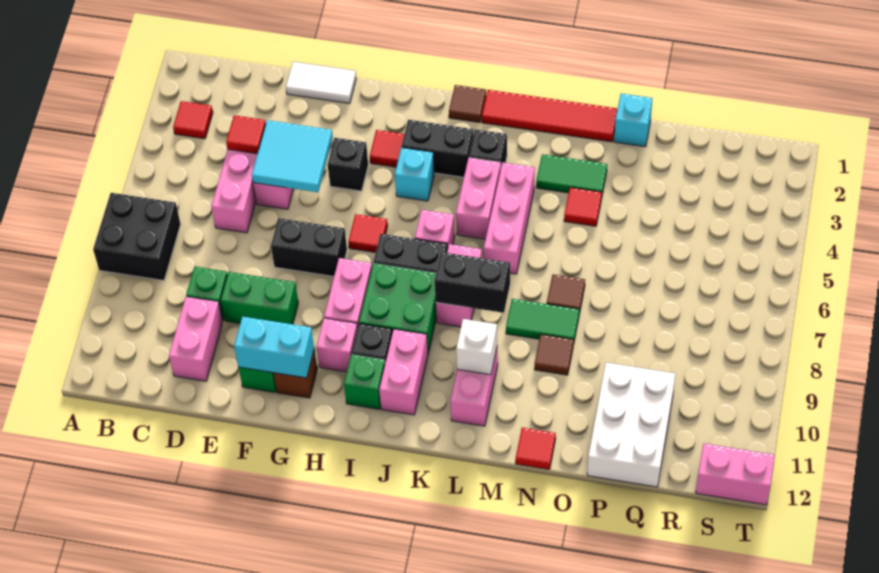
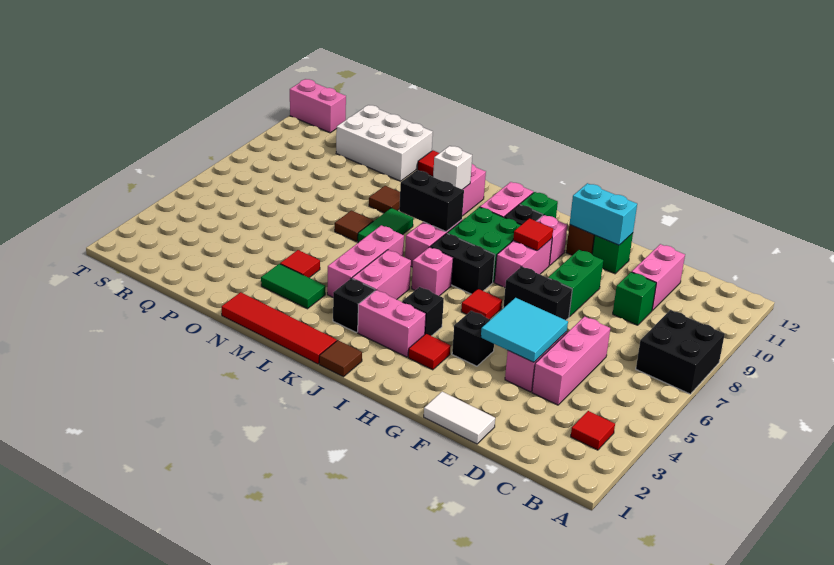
red tile D4 level 2 -> red tile H9 level 2
green brick E9:F9 level 1 -> green brick F8:F9 level 1
black brick I3:J3 level 1 -> pink brick I3:J3 level 1
cyan brick I4 level 1 -> black brick I4 level 1
green tile M8:N8 level 1 -> green tile M7:M8 level 1
cyan brick O1 level 1 -> none
white brick P10:Q12 level 1 -> white brick O11:Q12 level 1

